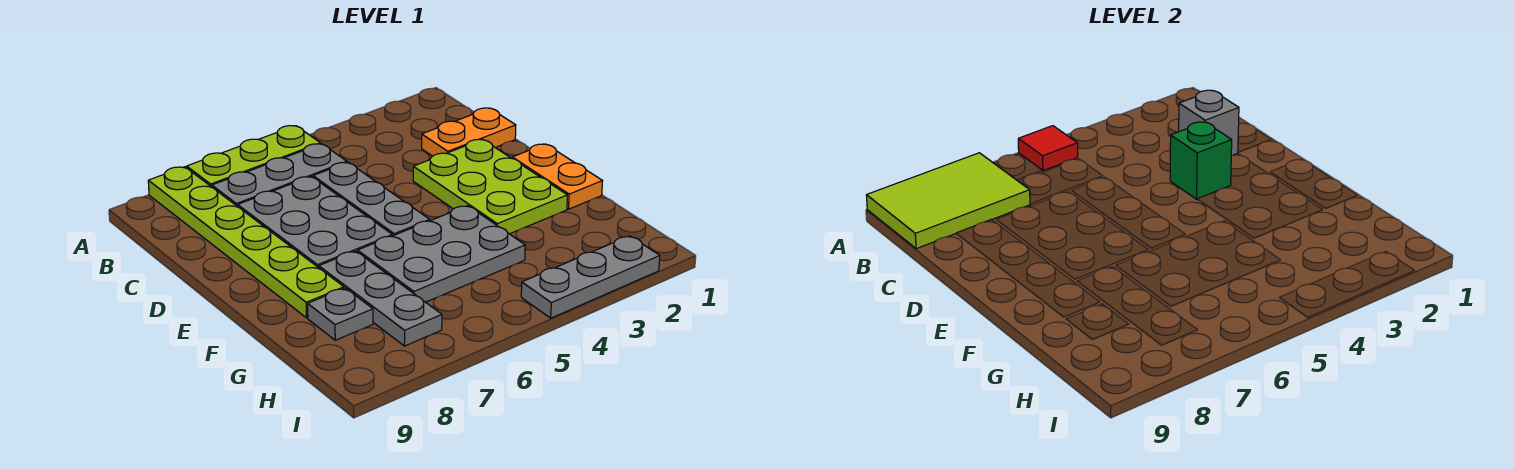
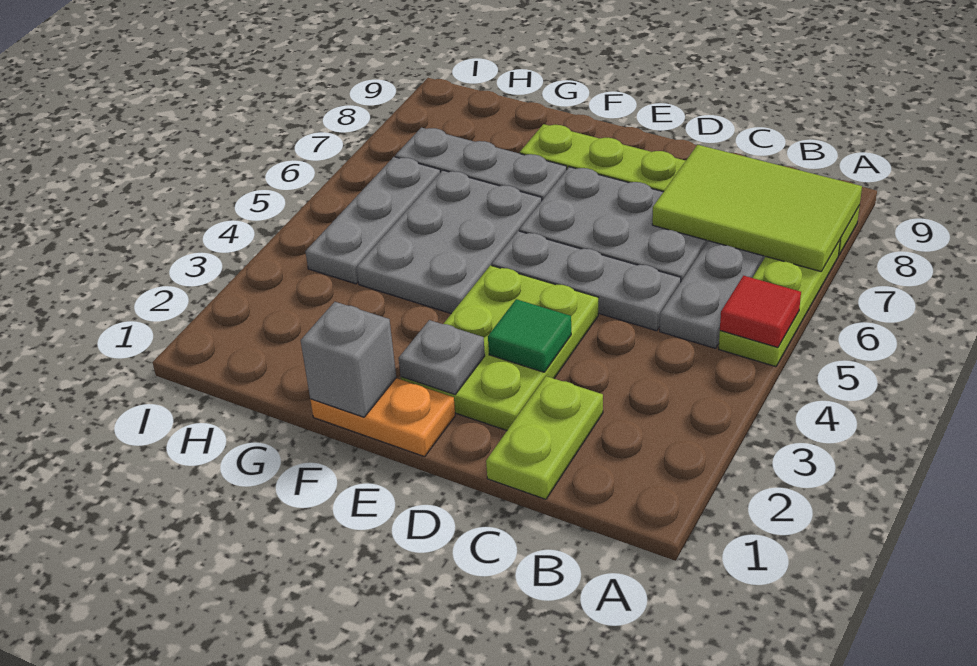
lime tile A7:B9 level 2 -> lime tile A7:C8 level 2
orange plate C1:C2 level 1 -> lime plate C1:C2 level 1
grey brick C2 level 2 -> grey brick F1 level 2
lime plate D2:F3 level 1 -> lime plate D2:E4 level 1
green brick D3 level 2 -> green tile D3 level 2
grey plate G8 level 1 -> grey plate E2 level 2
grey plate I2:I4 level 1 -> grey plate H4:H6 level 1

